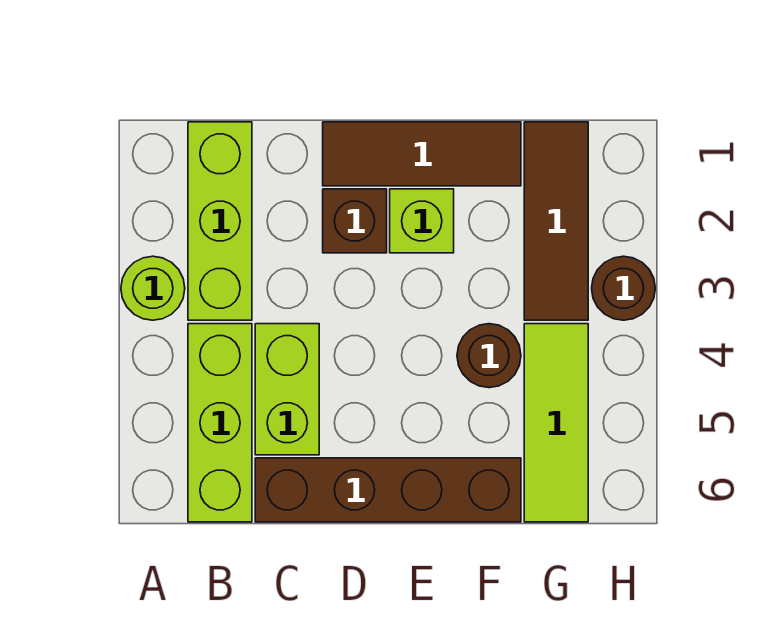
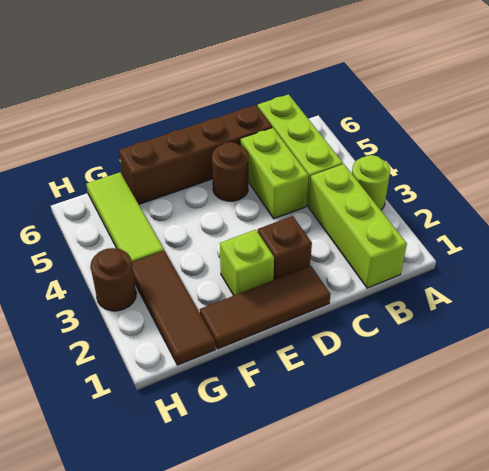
brown round brick F4 level 1 -> brown round brick D5 level 1

